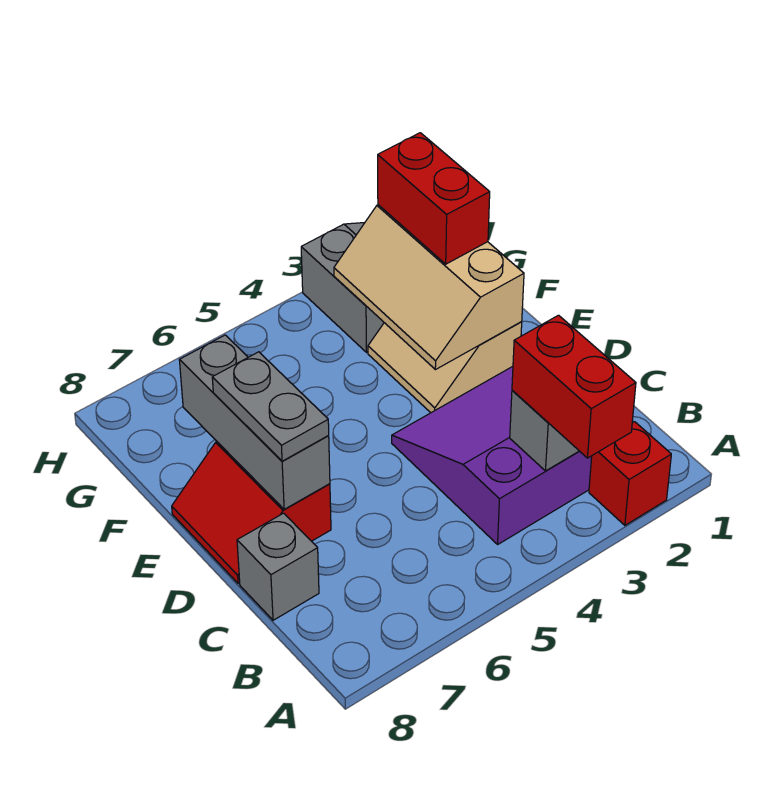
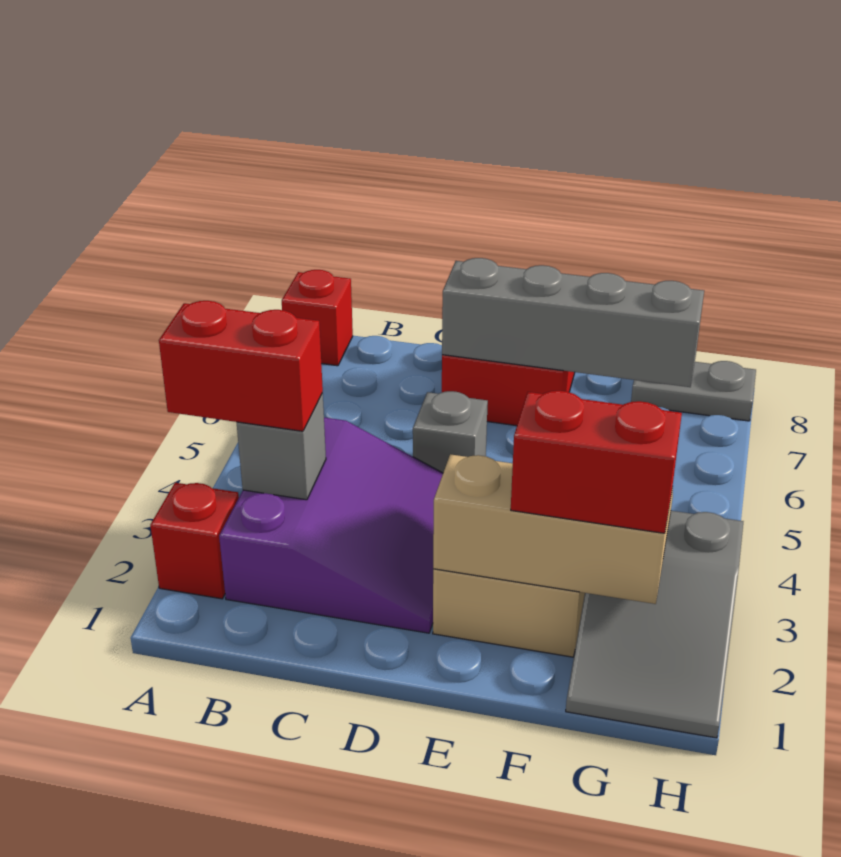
none -> red brick A8 level 1
grey brick C8 level 1 -> grey brick D5 level 1
grey brick D7:F7 level 2 -> grey brick D7:G7 level 2
grey plate D7:E7 level 3 -> grey plate G8:H8 level 1

